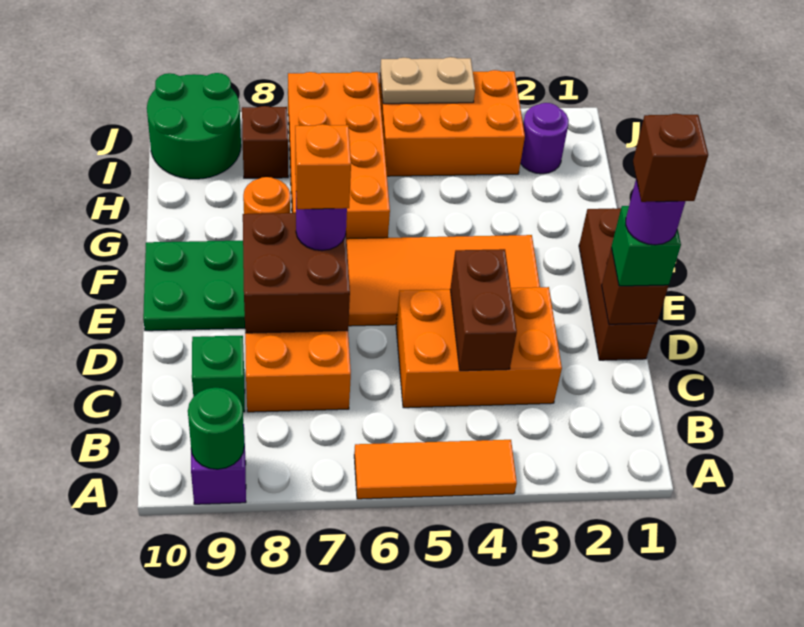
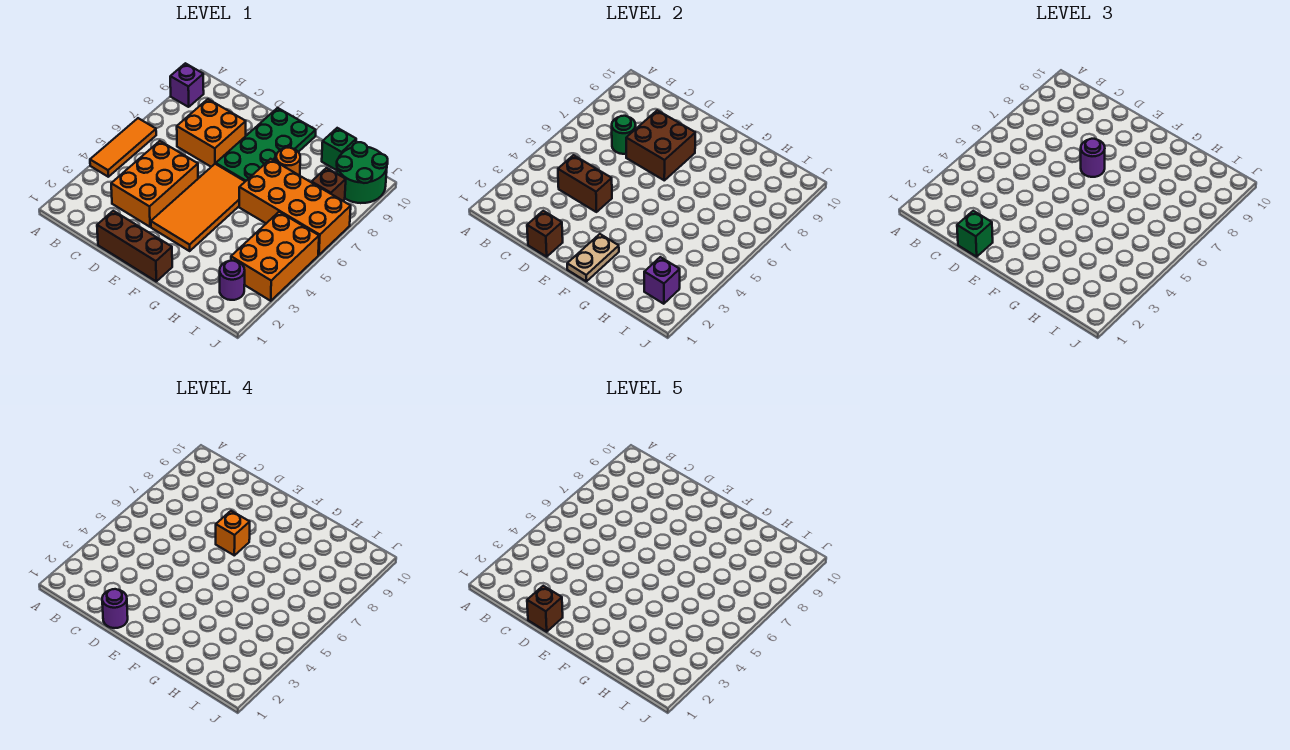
green round brick A9 level 2 -> green round brick C7 level 2
green brick C9 level 1 -> green brick H10 level 1
none -> purple brick I2 level 2
tan plate J4:J5 level 2 -> tan plate F1:F2 level 2

